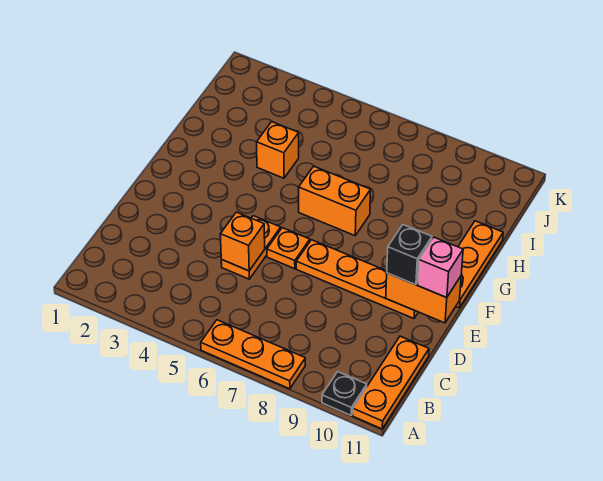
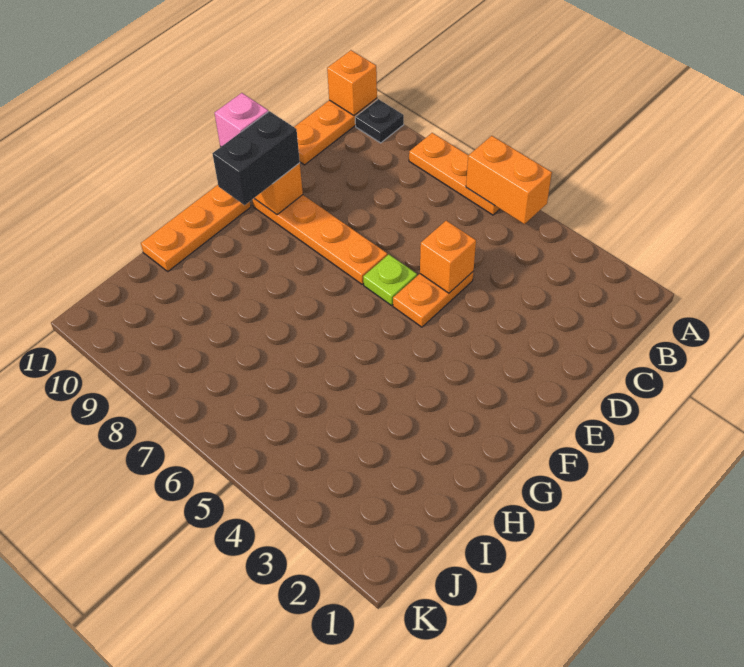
orange plate E6 level 1 -> lime plate E6 level 1
black brick E10 level 3 -> black brick E10:F10 level 3
orange brick G6:G7 level 1 -> orange brick A5:A6 level 2
orange brick H4 level 1 -> orange brick A11 level 2

